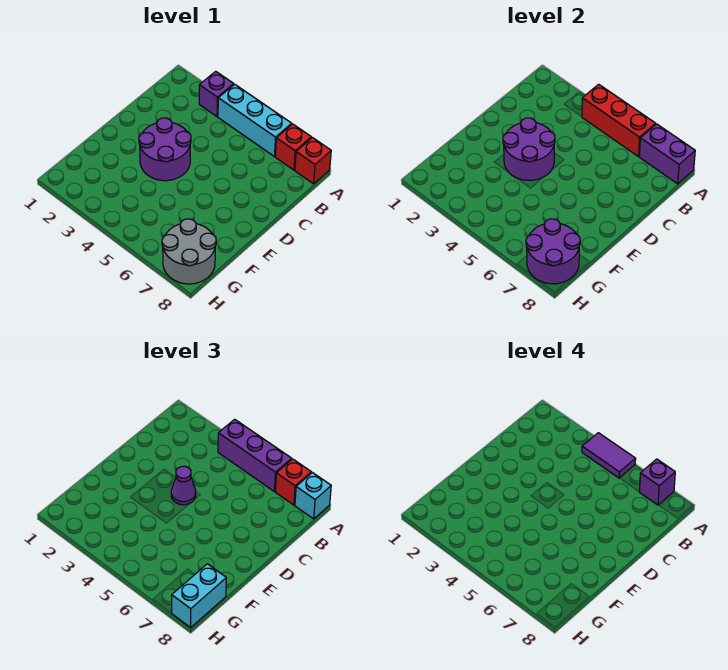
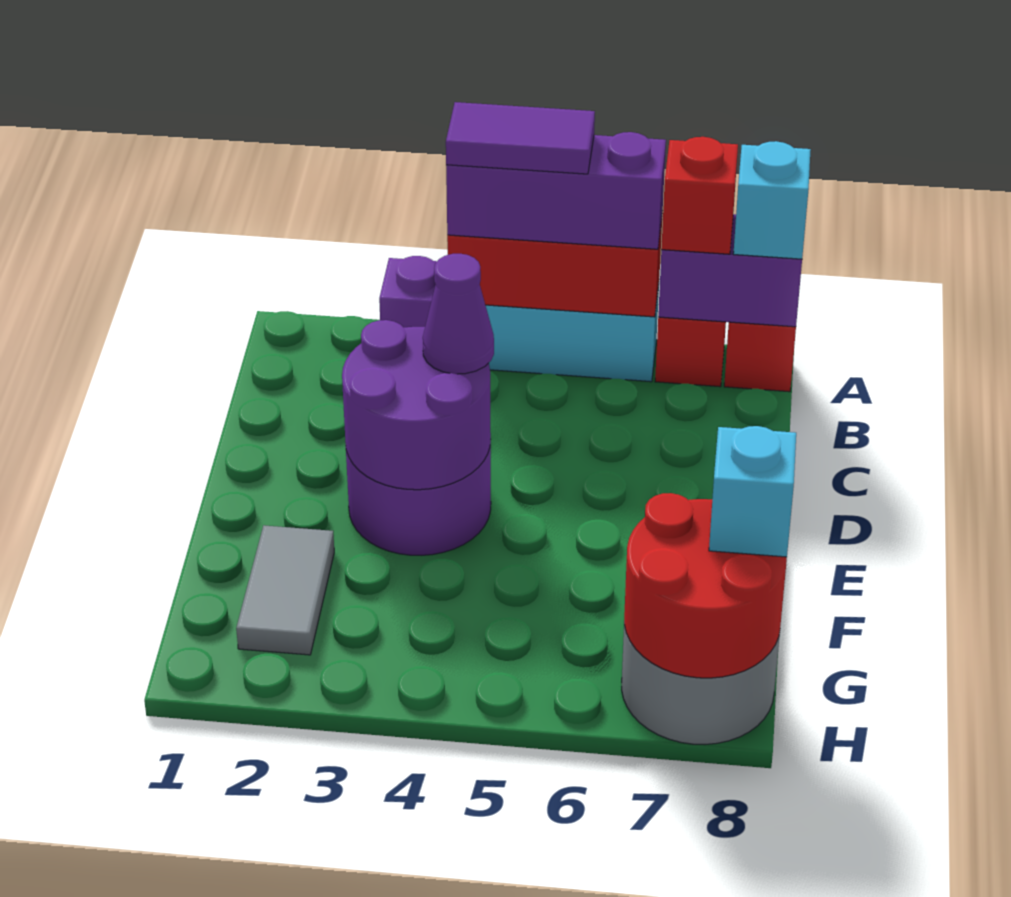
purple brick A7 level 4 -> none
none -> grey tile F2:G2 level 1
purple round brick G7:H8 level 2 -> red round brick G7:H8 level 2
cyan brick G8:H8 level 3 -> cyan brick G8 level 3

